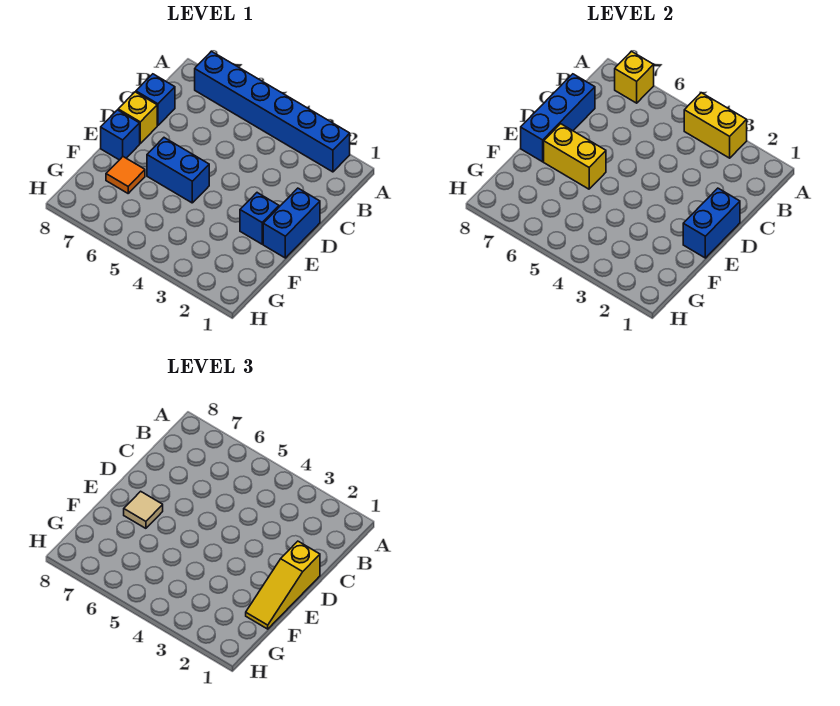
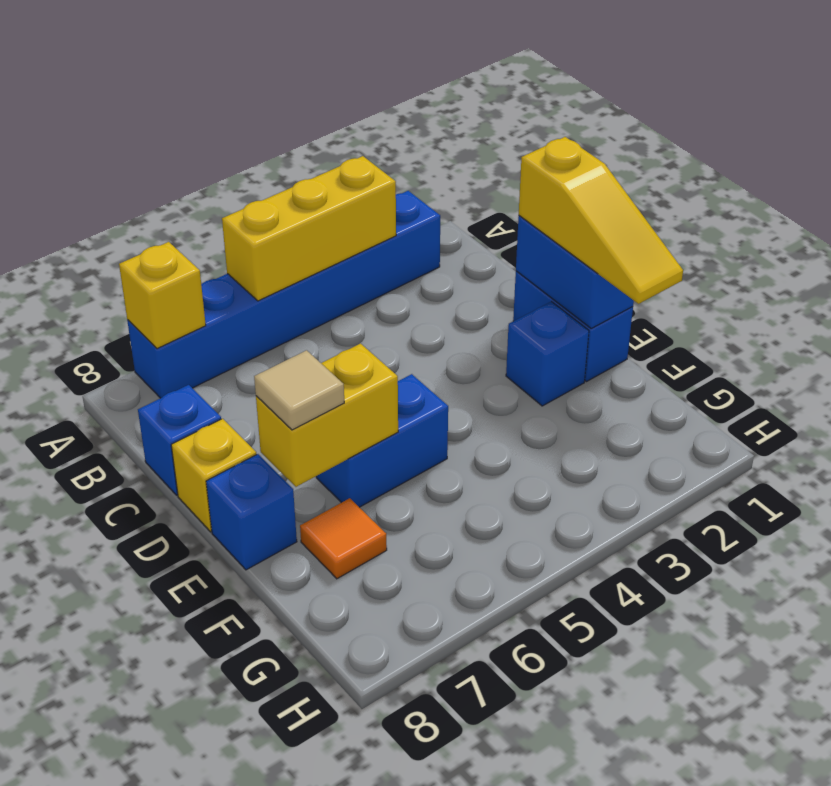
yellow brick A3:A4 level 2 -> yellow brick A3:A5 level 2
blue brick C8:E8 level 2 -> none

